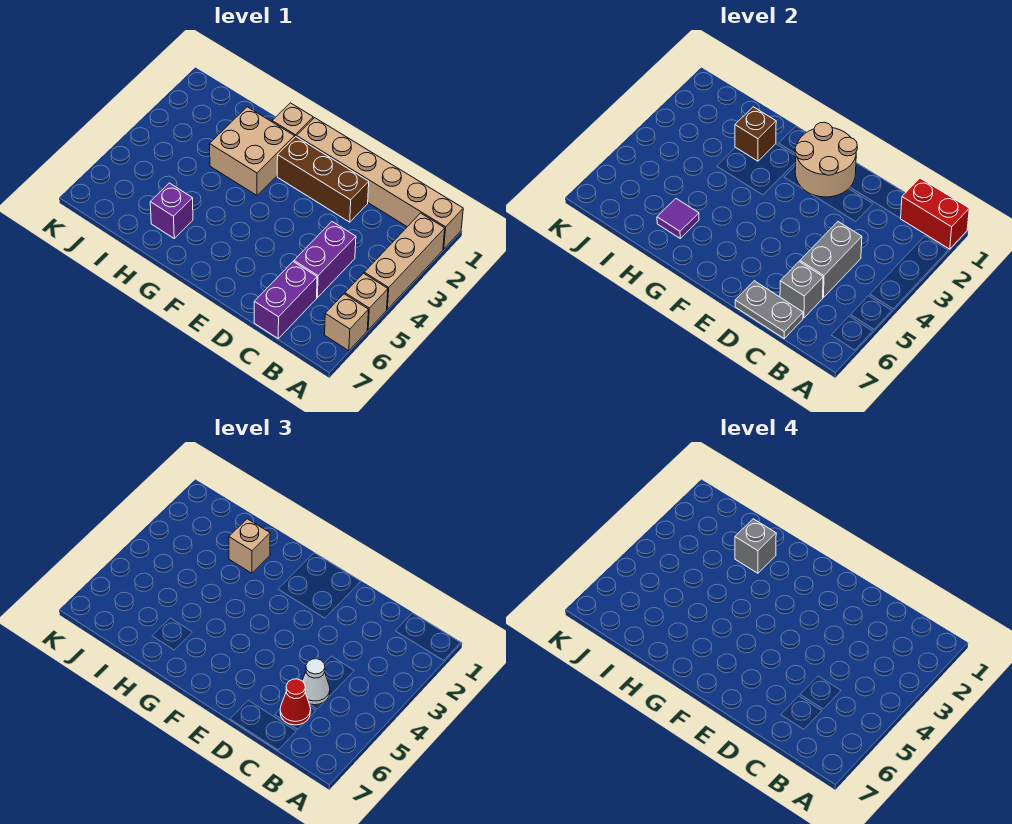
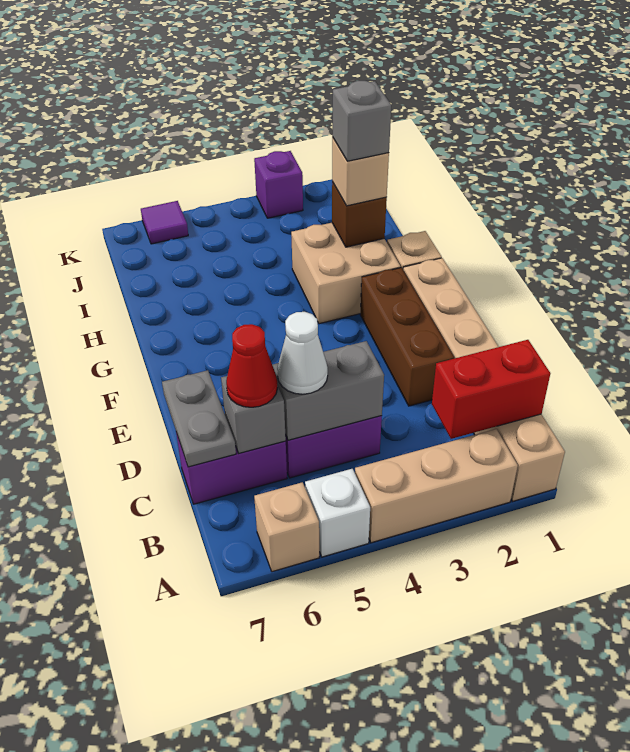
red brick A1:B1 level 2 -> red brick B1:B2 level 2
tan brick A5 level 1 -> white brick A5 level 1
tan round brick E1:F2 level 2 -> none
purple brick H6 level 1 -> purple brick K3 level 1
purple tile H6 level 2 -> purple tile K6 level 1

